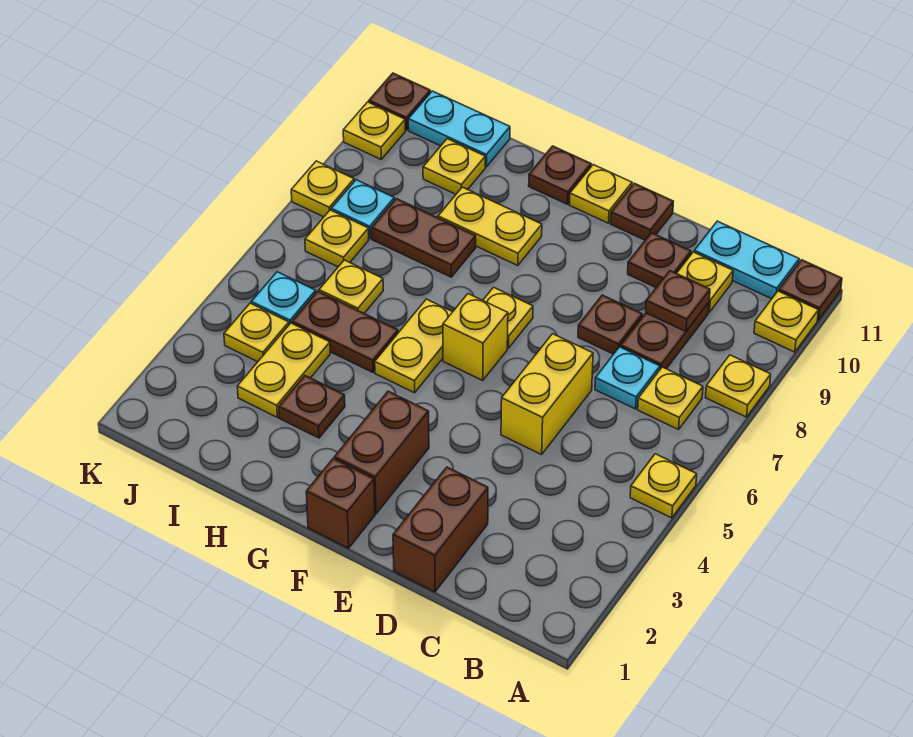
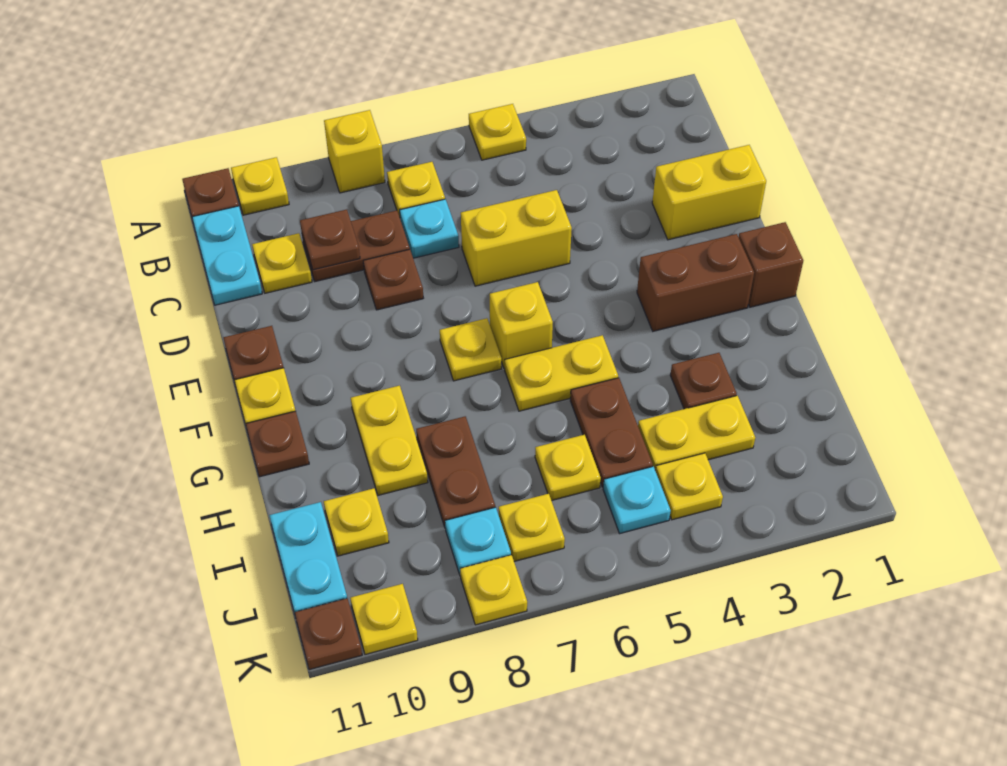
yellow plate A8 level 1 -> yellow brick A8 level 1
brown brick D1:D2 level 1 -> yellow brick D1:D2 level 1
brown plate D10 level 1 -> none

